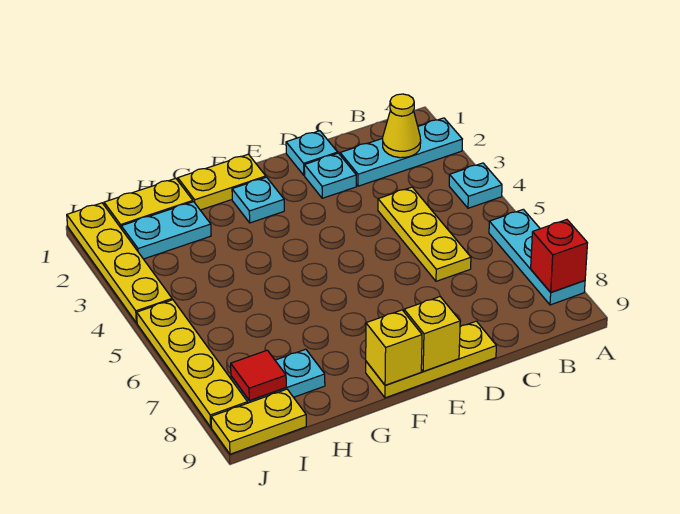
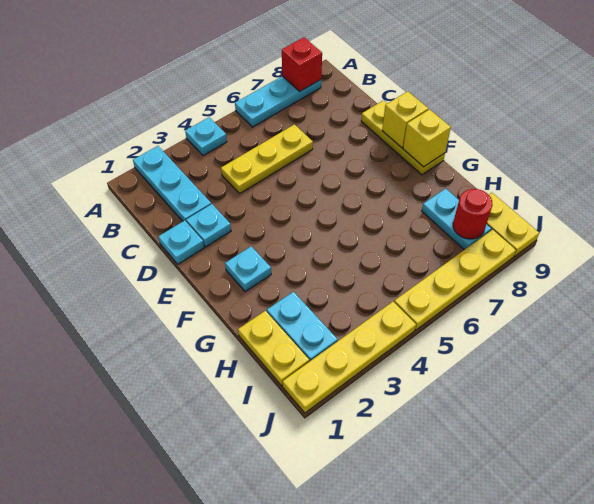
yellow cone B2 level 2 -> none
yellow plate F1:G1 level 1 -> none
red tile I8 level 2 -> red round brick I8 level 2

